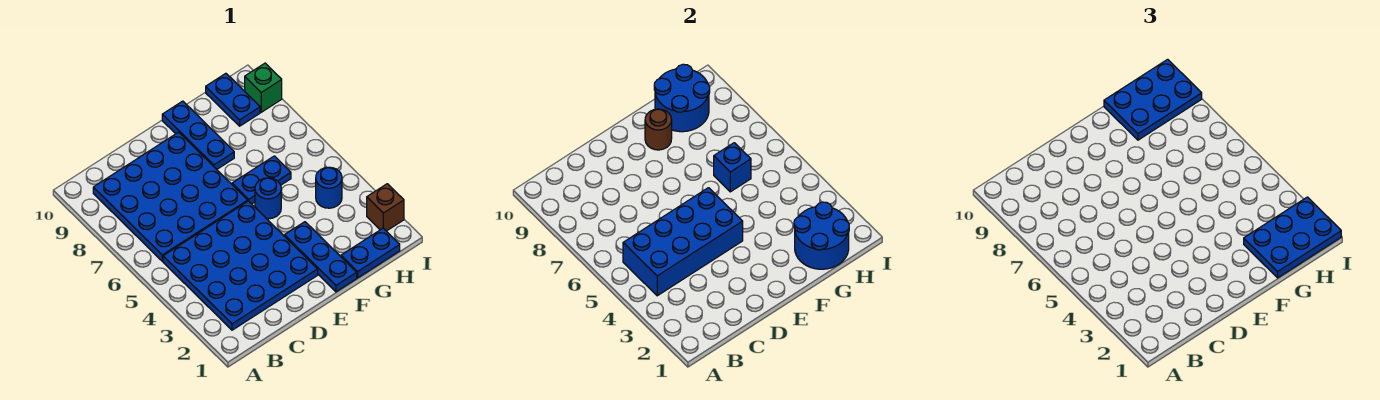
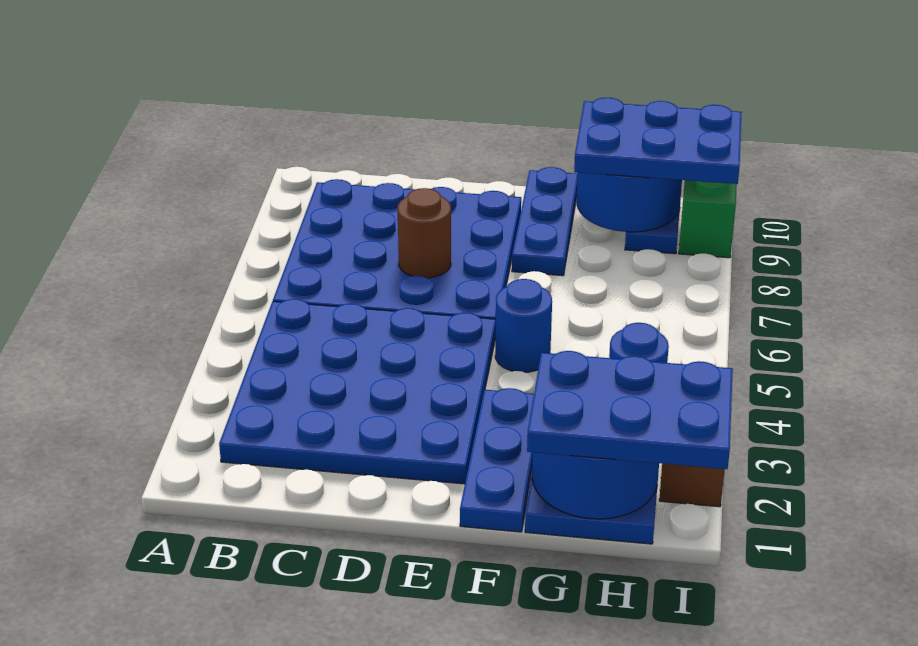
blue brick B4:E5 level 2 -> none
blue plate F6:G6 level 1 -> none
brown round brick F9 level 2 -> brown round brick D7 level 2
blue brick G6 level 2 -> none

